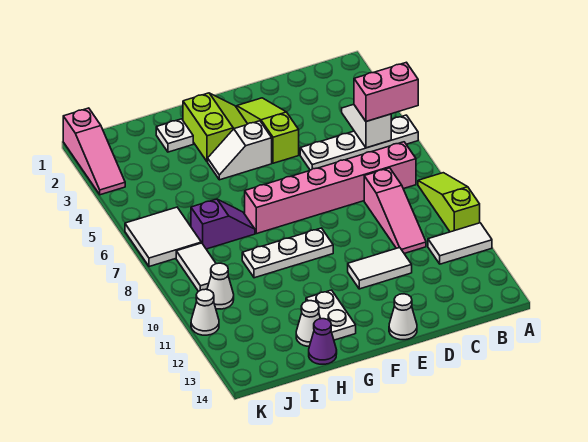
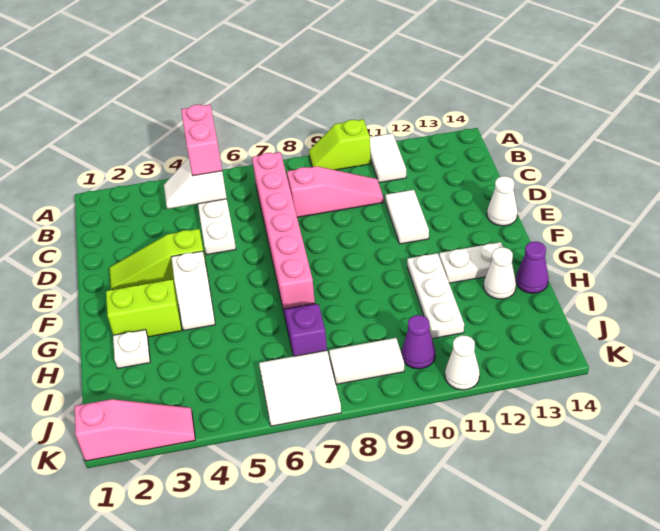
lime slope A8:A10 level 1 top 10 -> lime slope A9:A10 level 1 top 10
white plate F9:H9 level 1 -> white plate G11:I11 level 1
white cone J10 level 1 -> purple cone J10 level 1

